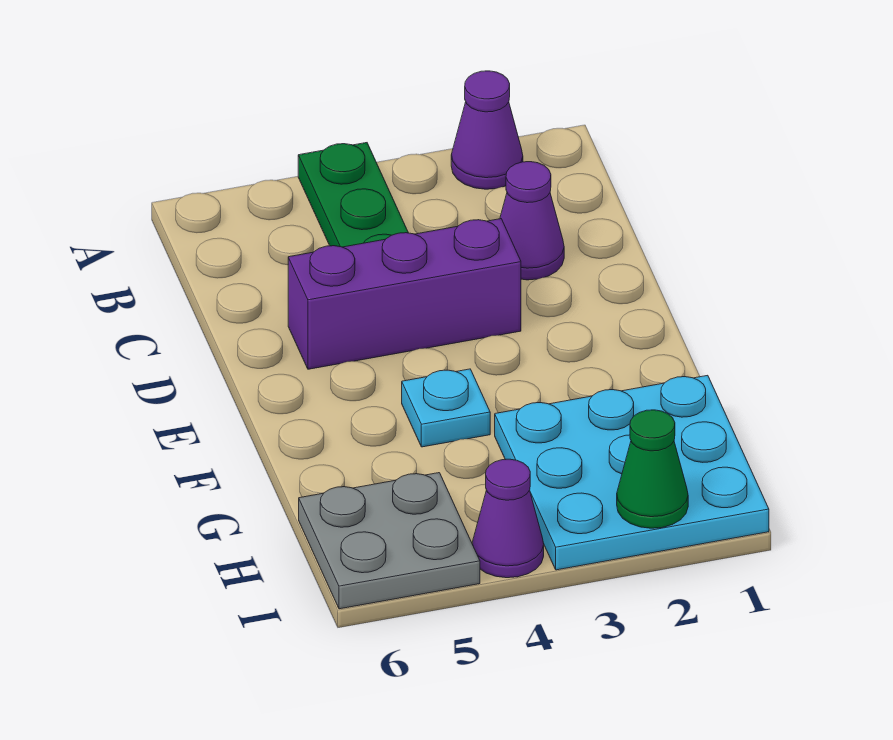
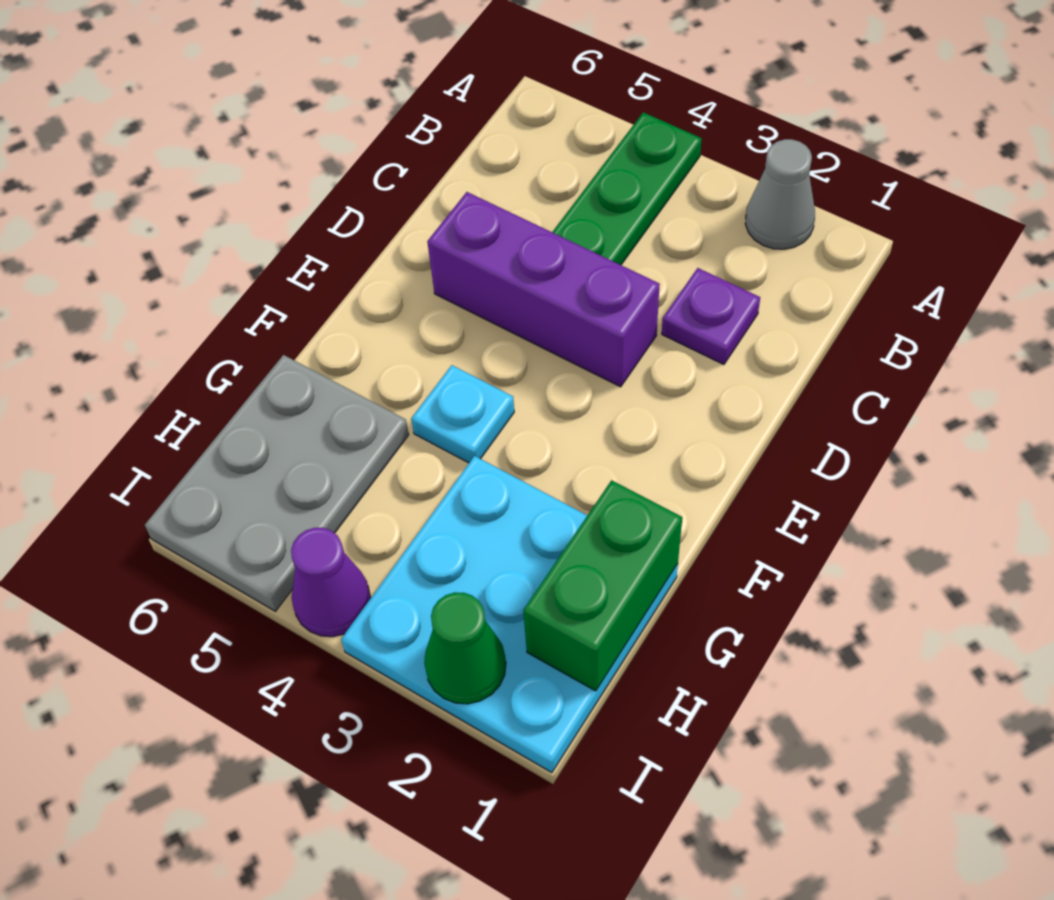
purple cone A2 level 1 -> grey cone A2 level 1
purple cone C2 level 1 -> purple plate C2 level 1
none -> green brick G1:H1 level 2
grey plate H5:I6 level 1 -> grey plate G5:I6 level 1

